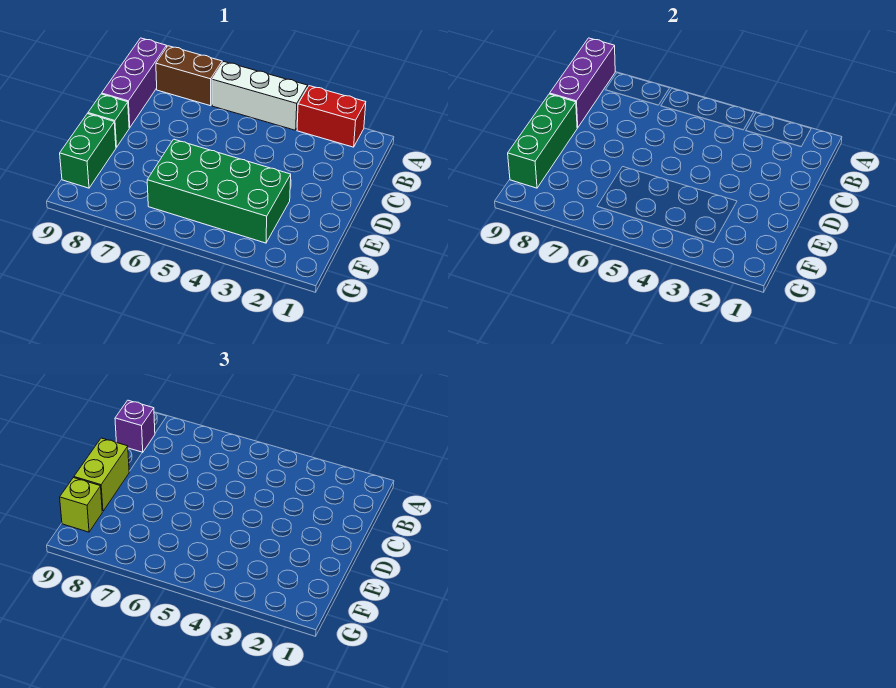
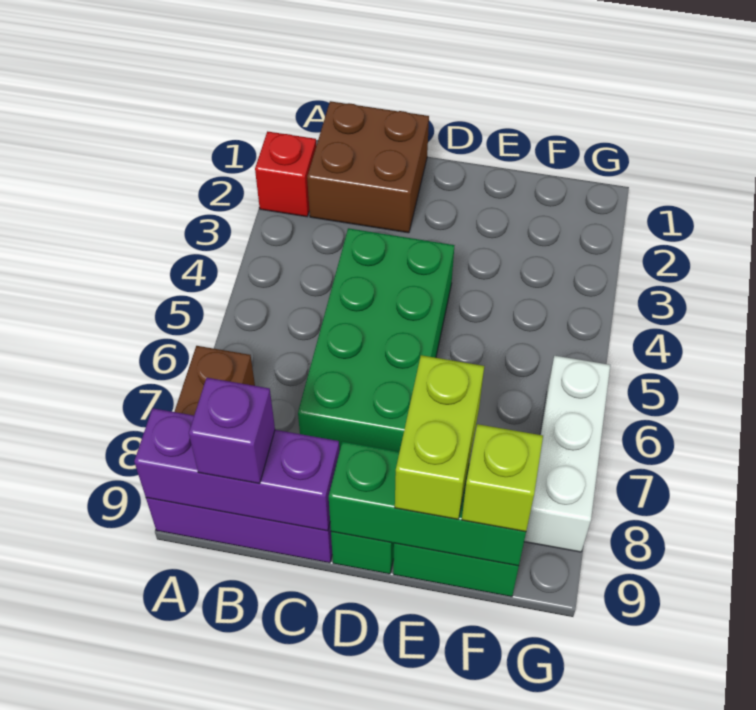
red brick A2:A3 level 1 -> red brick A2 level 1
white brick A4:A6 level 1 -> white brick G6:G8 level 1
none -> brown brick B1:C2 level 1
lime brick D9:E9 level 3 -> lime brick E8:E9 level 3
green brick E3:F6 level 1 -> green brick C4:D7 level 1

